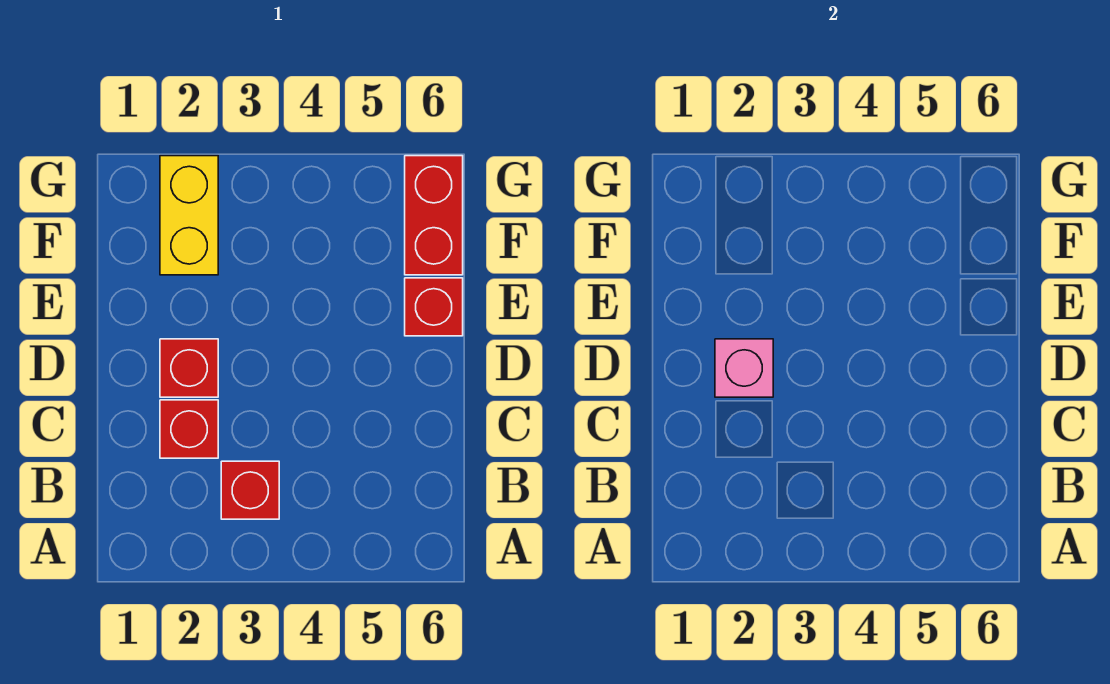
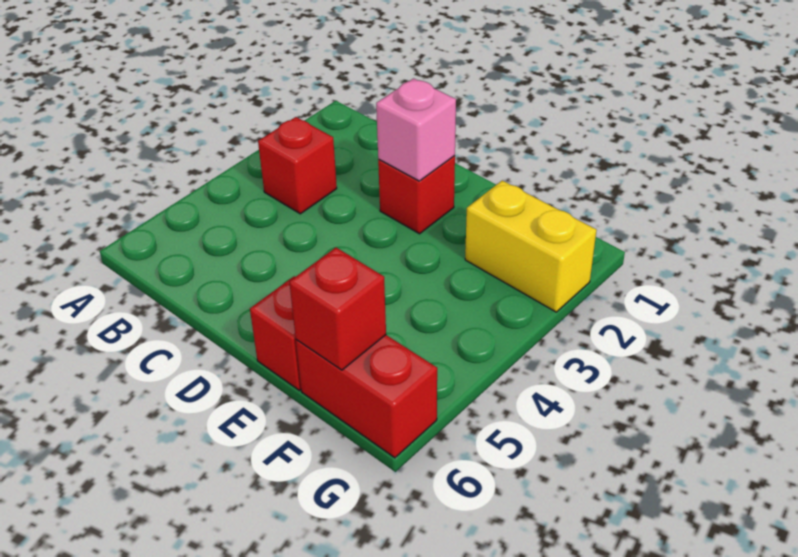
red brick C2 level 1 -> red brick F6 level 2

